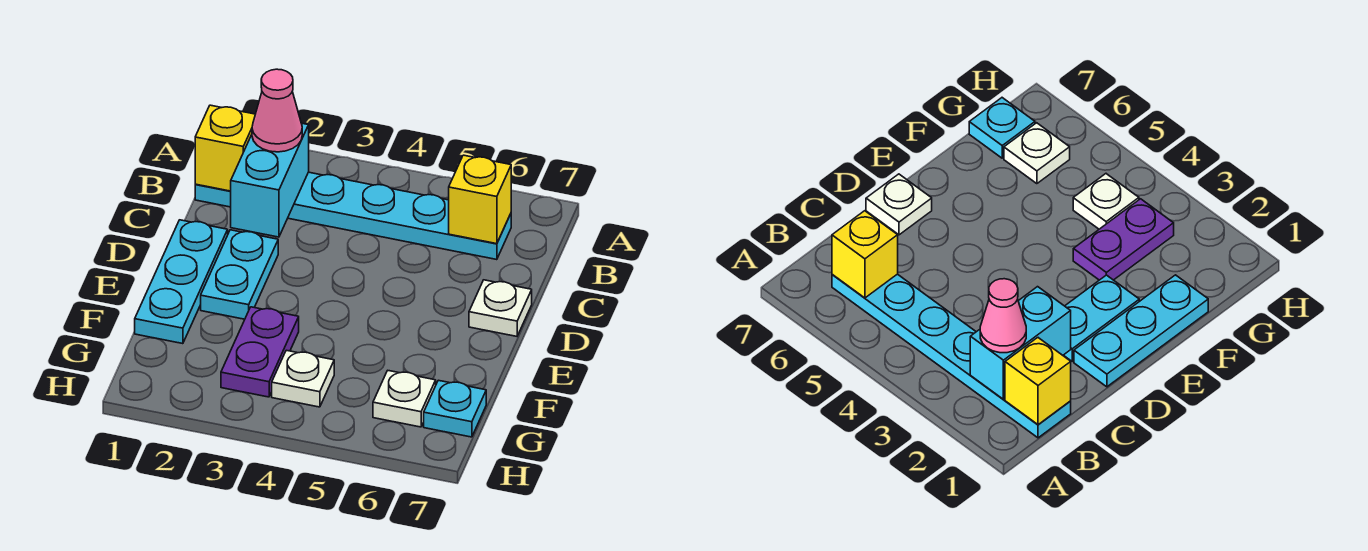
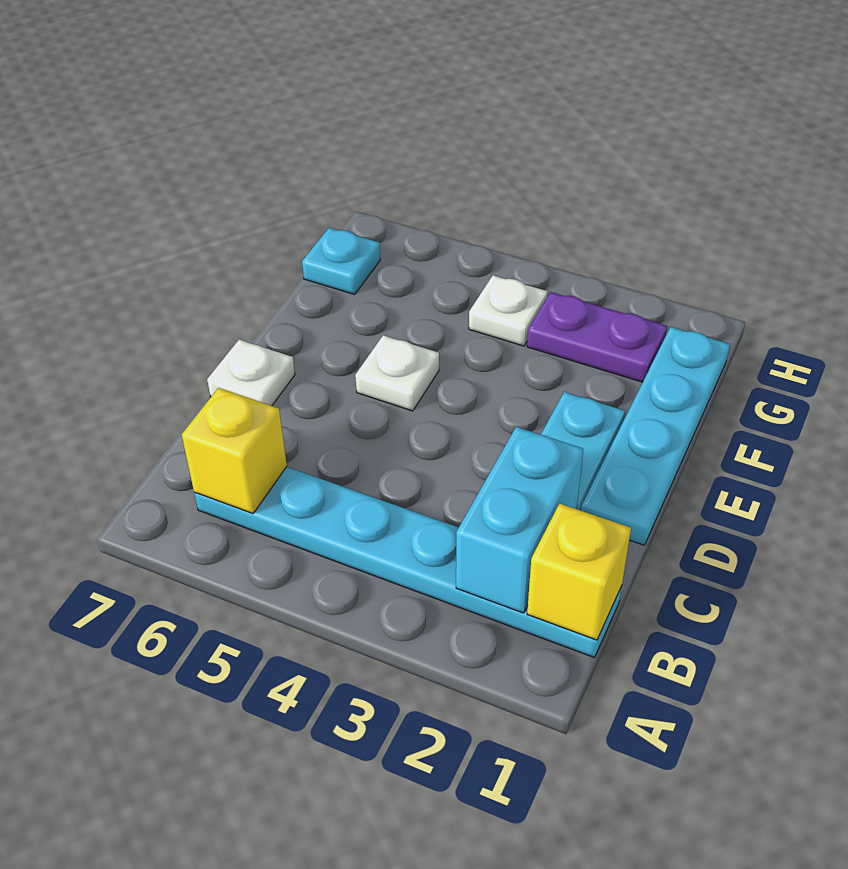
pink cone B2 level 3 -> none
cyan plate D1:F1 level 1 -> cyan plate D1:G1 level 1
purple plate F3:G3 level 1 -> purple plate G2:G3 level 1
white plate G6 level 1 -> white plate E5 level 1

